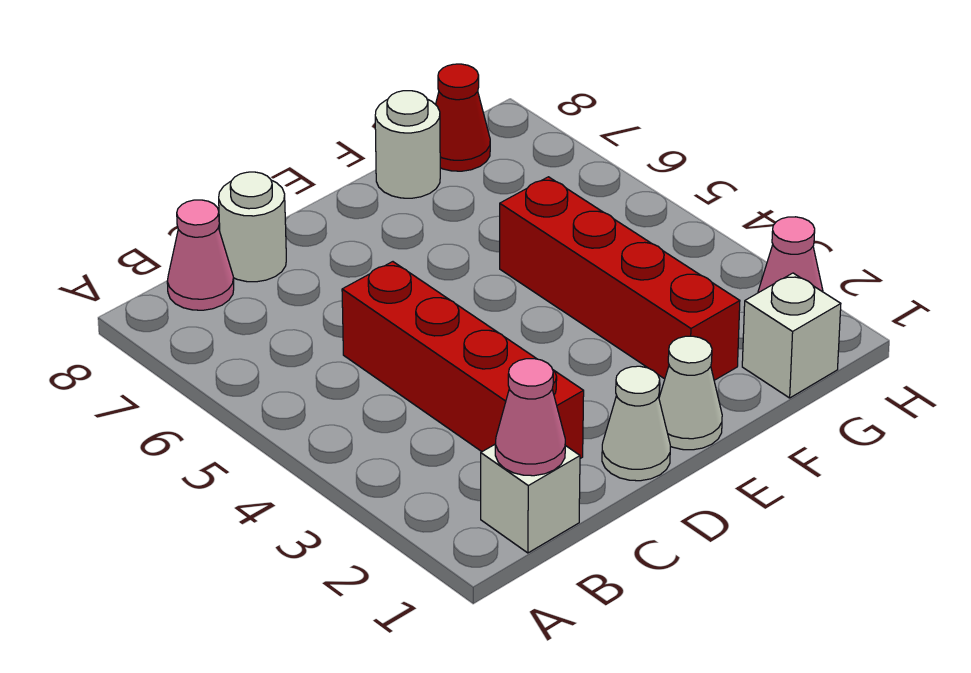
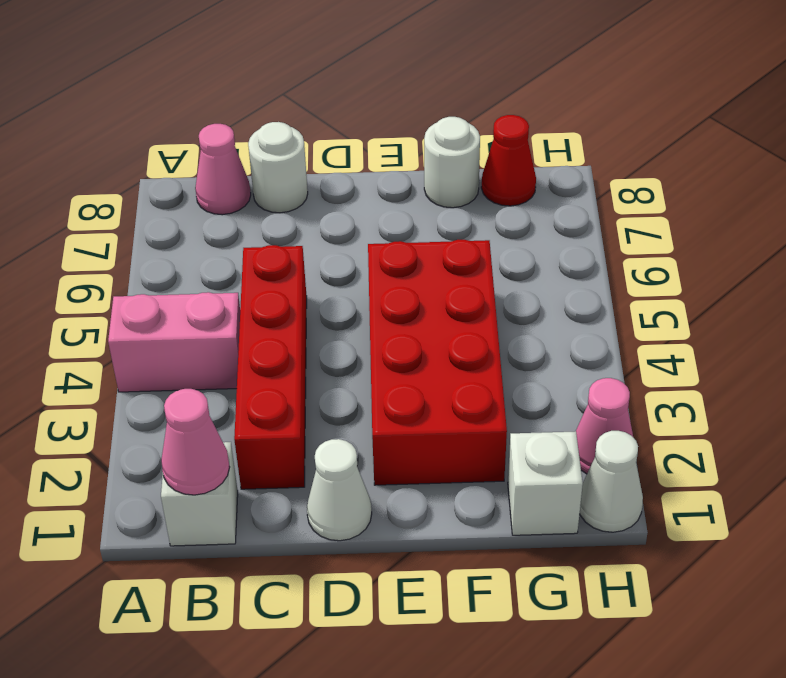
none -> pink brick A4:B4 level 1
white cone E1 level 1 -> white cone H1 level 1
red brick F2:F5 level 1 -> red brick E2:F5 level 1

